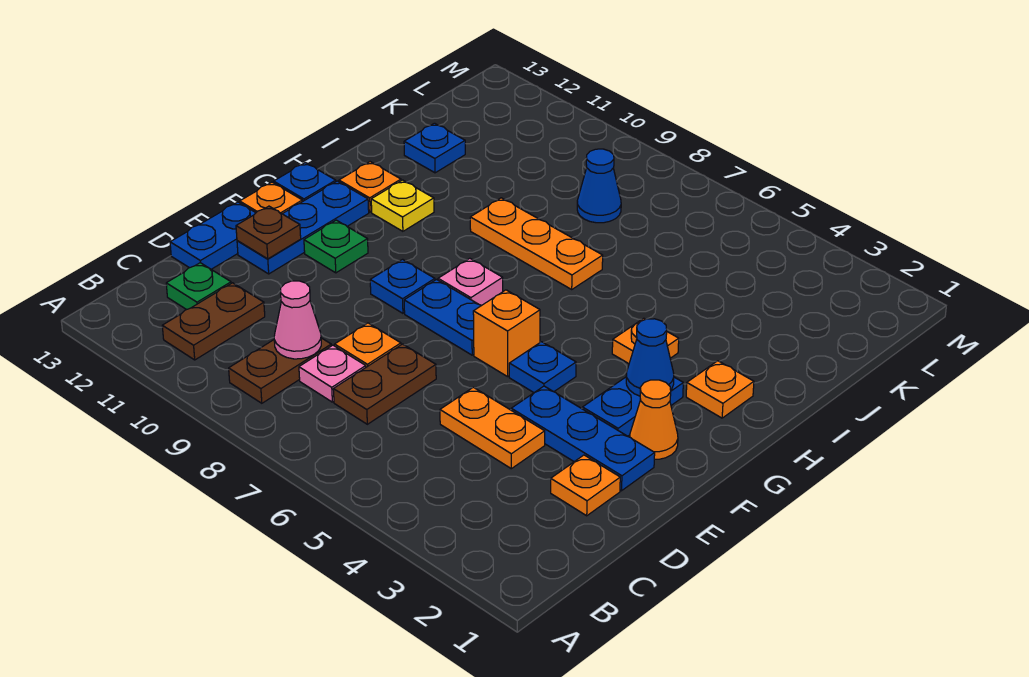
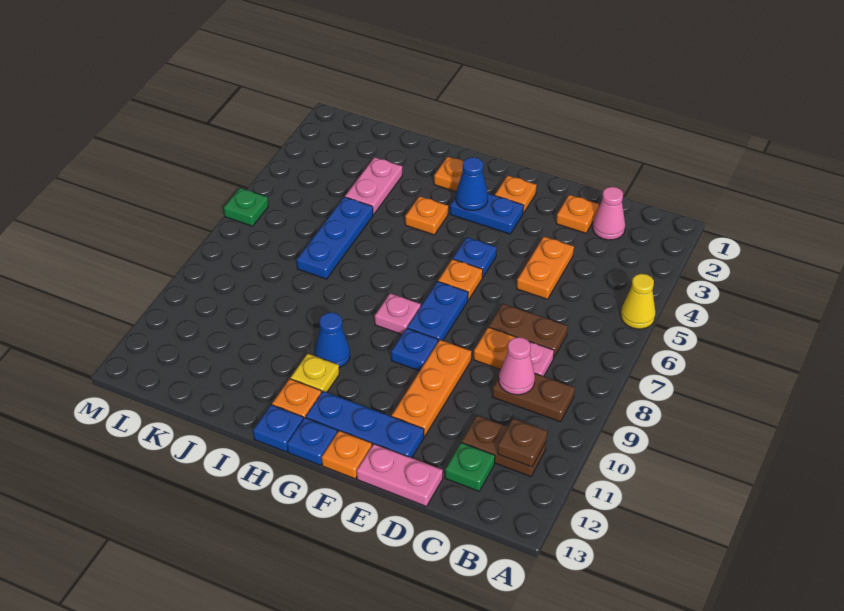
none -> yellow cone A5 level 1
none -> pink cone C2 level 1
blue plate D13:E13 level 1 -> pink plate D13:E13 level 1
blue plate E2:E4 level 1 -> blue plate J5:J7 level 1
brown plate E12 level 2 -> brown plate B11 level 2
orange cone F2 level 1 -> orange plate F2 level 1
orange brick F6 level 1 -> orange plate F6 level 1
green plate F11 level 1 -> green plate M6 level 1
orange plate I7:I9 level 1 -> orange plate E9:E11 level 1
none -> pink plate J3:J4 level 1
blue plate J12 level 1 -> blue plate H13 level 1
blue cone K8 level 1 -> blue cone H10 level 1

